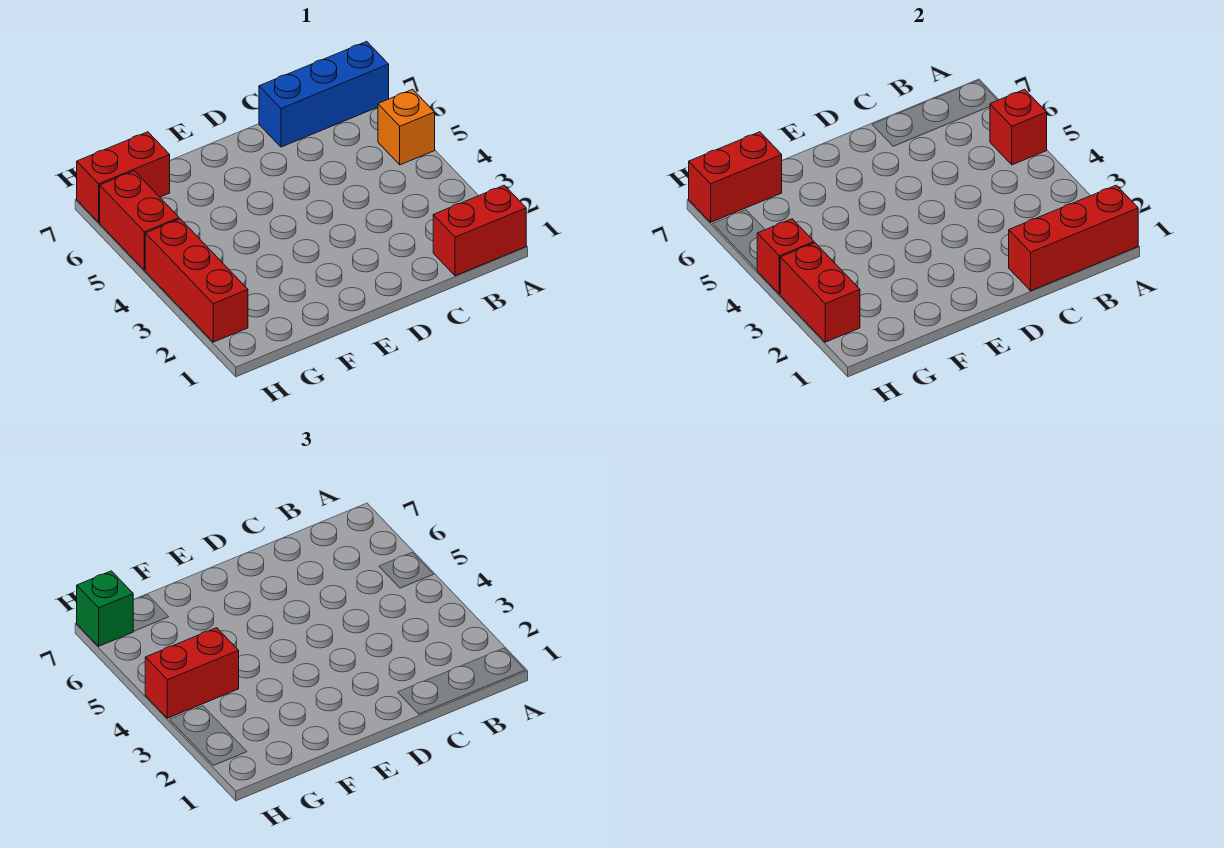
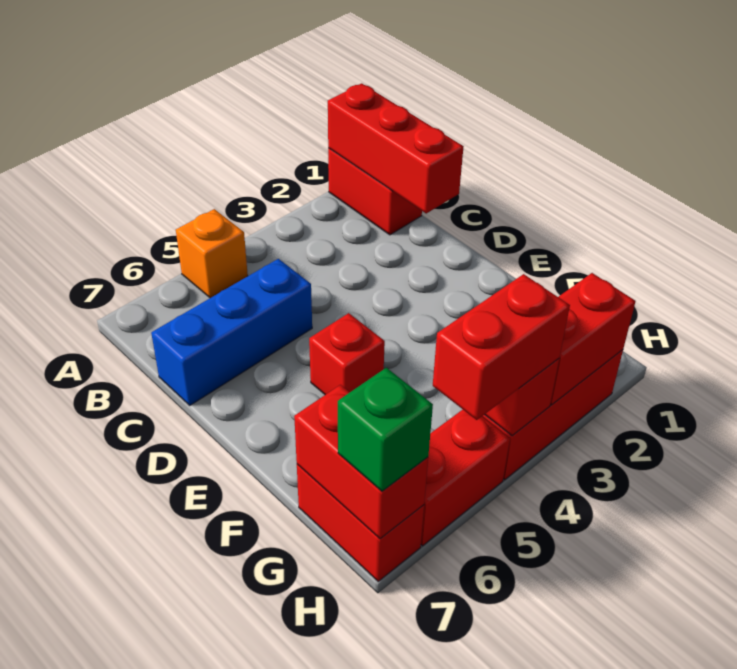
red brick A5 level 2 -> red brick E5 level 1
blue brick A7:C7 level 1 -> blue brick C5:C7 level 1
red brick G4:H4 level 3 -> red brick H4:H5 level 3

